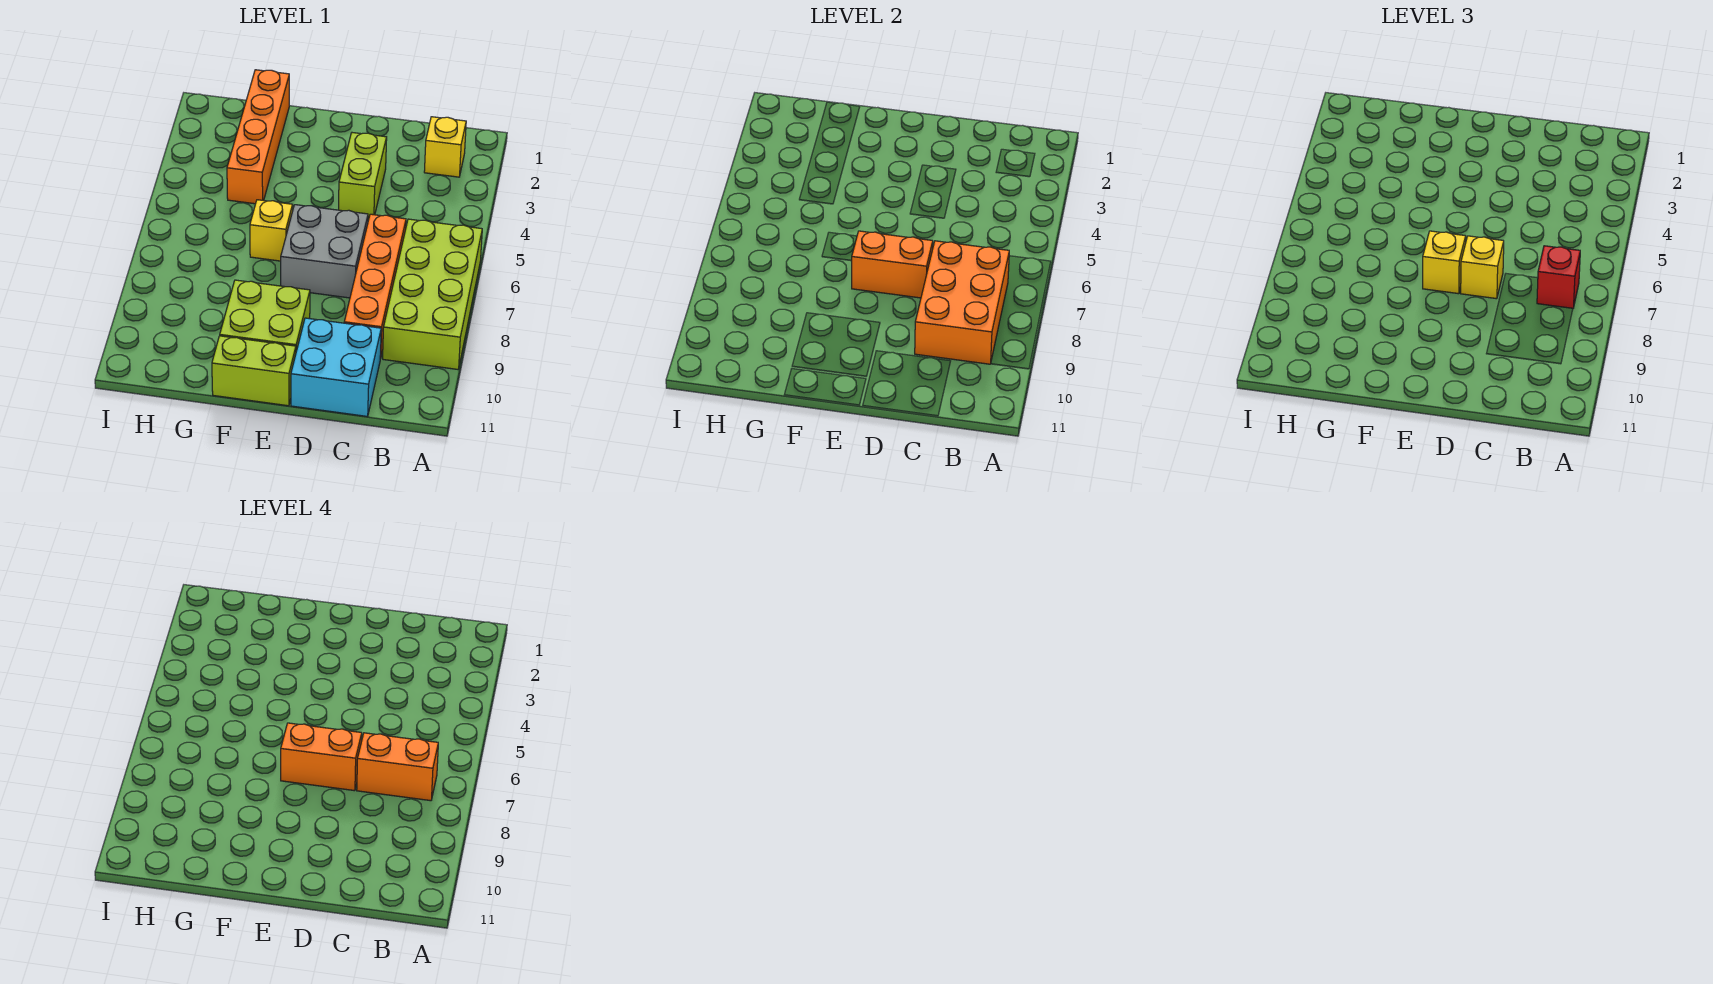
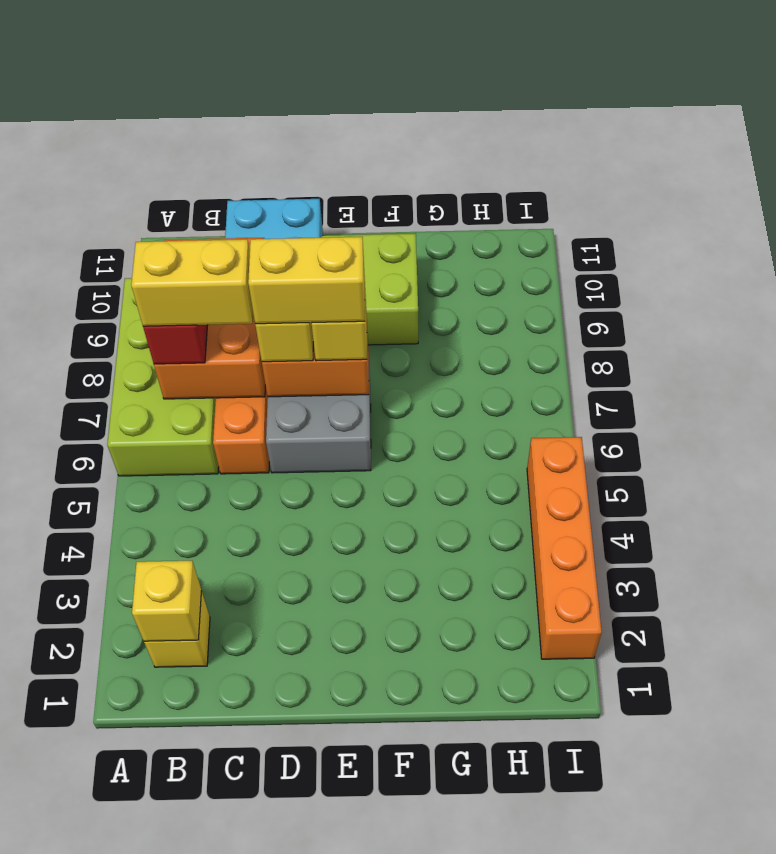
orange brick B7:C7 level 4 -> yellow brick B7:C7 level 4
lime brick D3:D4 level 1 -> none
orange brick D7:E7 level 4 -> yellow brick D7:E7 level 4
lime brick E11:F11 level 1 -> none
yellow brick F6 level 1 -> yellow brick B2 level 2
orange brick G1:G4 level 1 -> orange brick I2:I5 level 1

